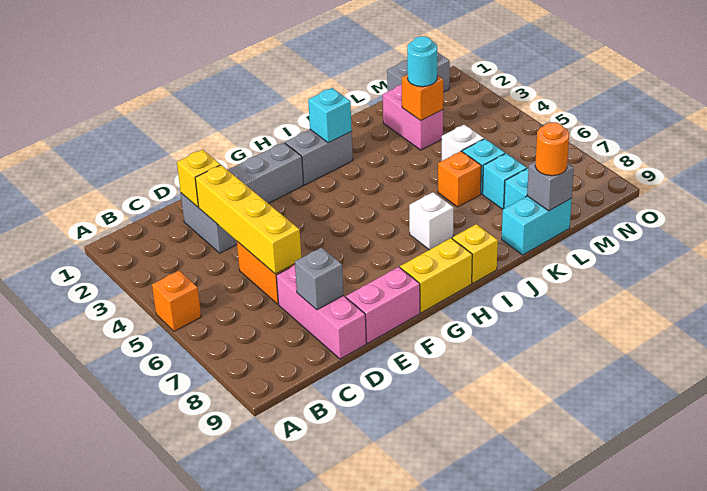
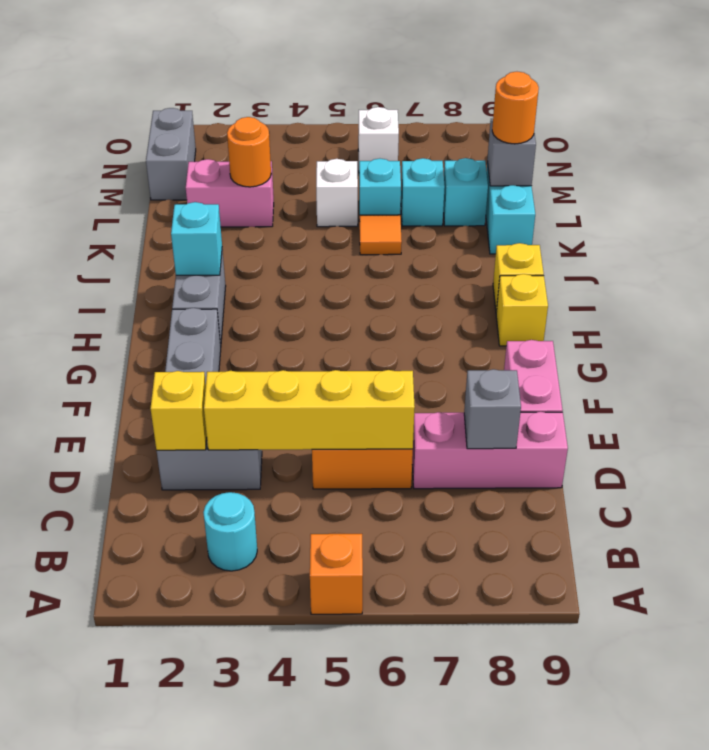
yellow brick G9:H9 level 1 -> yellow brick H9 level 1
white brick I7 level 1 -> white brick N6 level 1
orange brick K6 level 1 -> orange tile K6 level 1
orange brick L3 level 2 -> orange round brick L3 level 2
cyan round brick L3 level 3 -> cyan round brick B3 level 1

